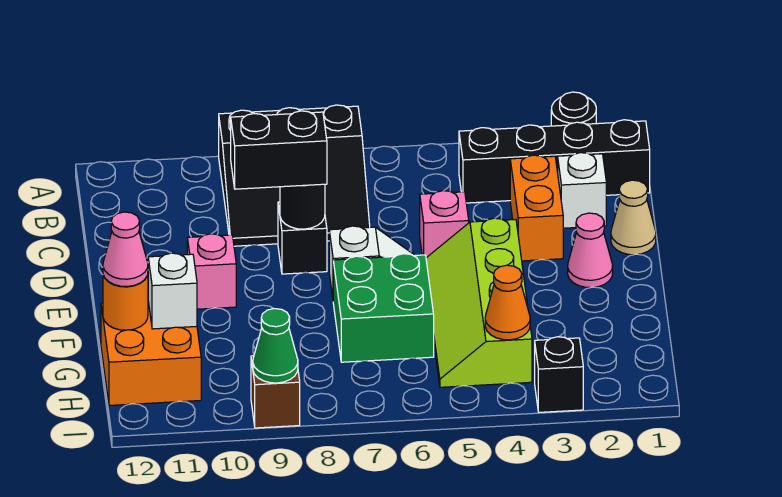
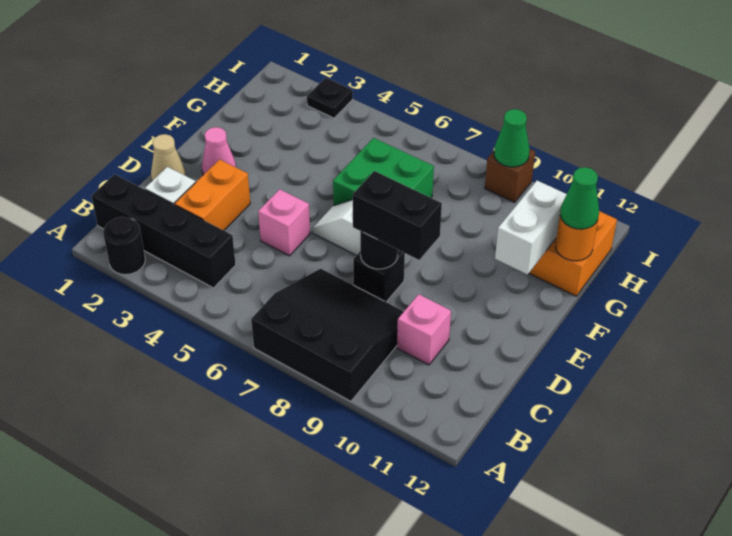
lime slope E4:H5 level 1 top 4 -> none
pink brick E10 level 1 -> pink brick C10 level 1
white brick G11 level 2 -> white brick F11:G11 level 2
pink cone G12 level 3 -> green cone G12 level 3
orange cone H4 level 2 -> none
black brick I3 level 1 -> black plate I3 level 1

